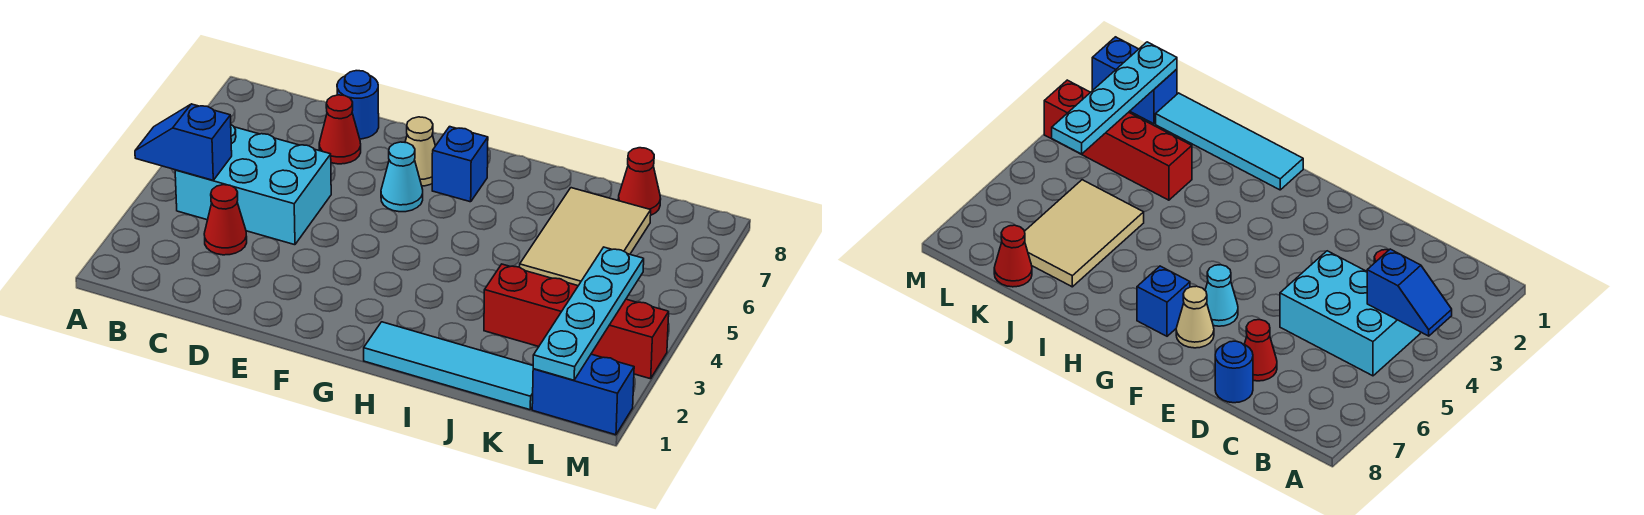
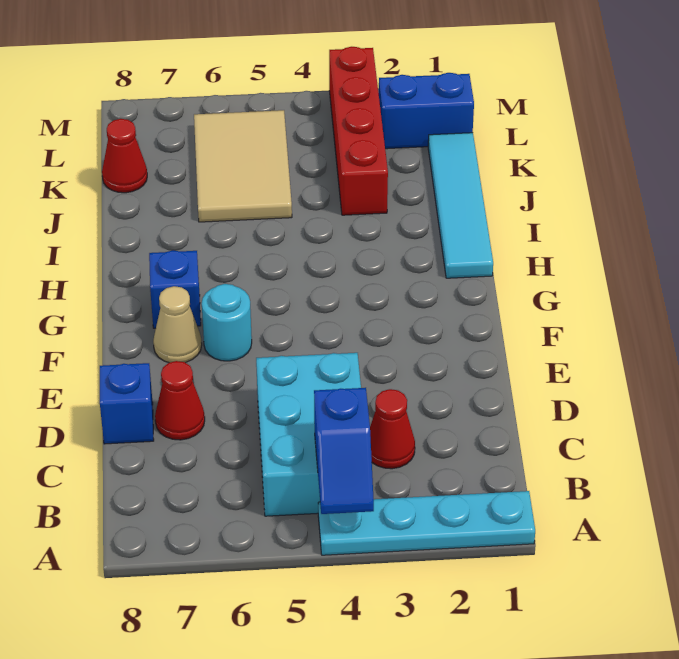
blue round brick D8 level 1 -> blue brick D8 level 1
cyan cone F6 level 1 -> cyan round brick F6 level 1
tan tile J5:K7 level 1 -> tan tile J5:L6 level 1
blue brick L1:M1 level 1 -> blue brick L1:L2 level 1
cyan plate L1:L4 level 2 -> cyan plate A1:A4 level 1

